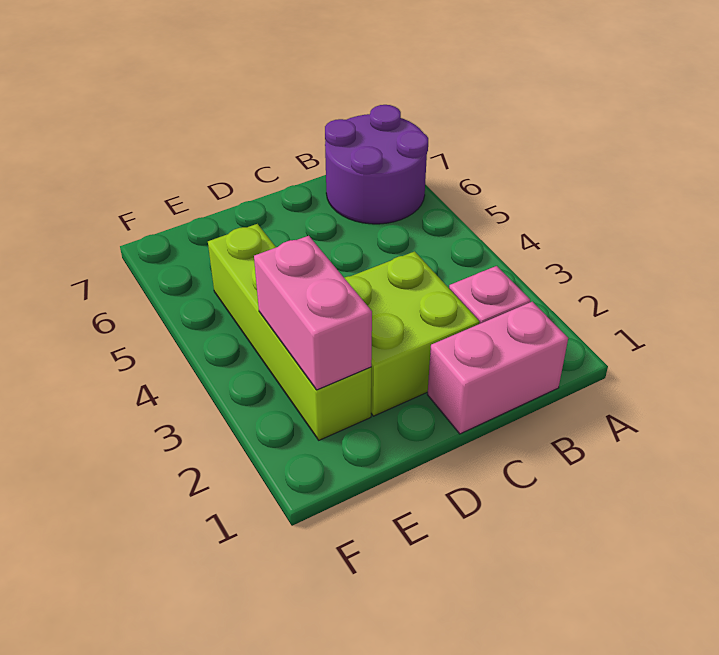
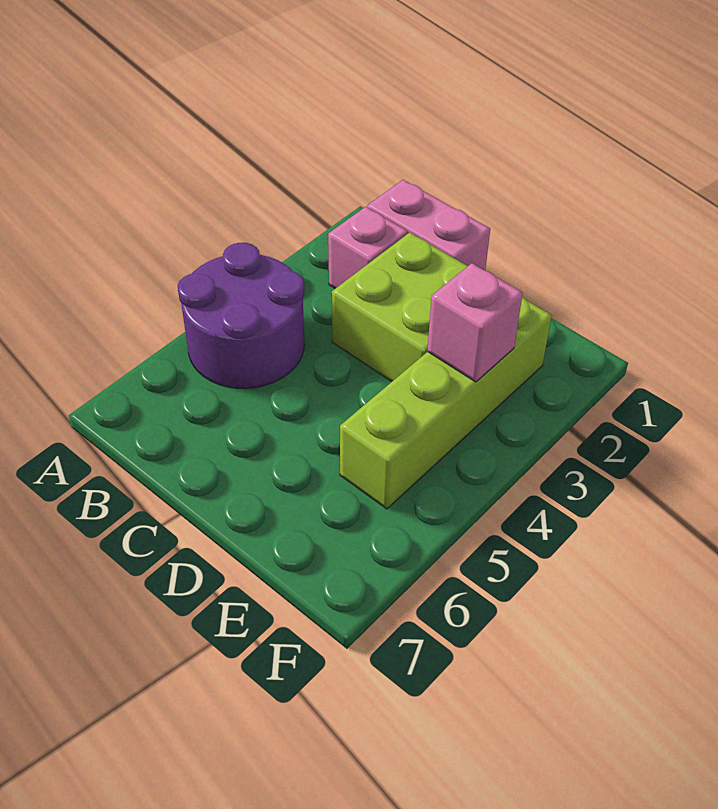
purple round brick A6:B7 level 1 -> purple round brick A4:B5 level 1
pink brick E2:E3 level 2 -> pink brick E3 level 2

